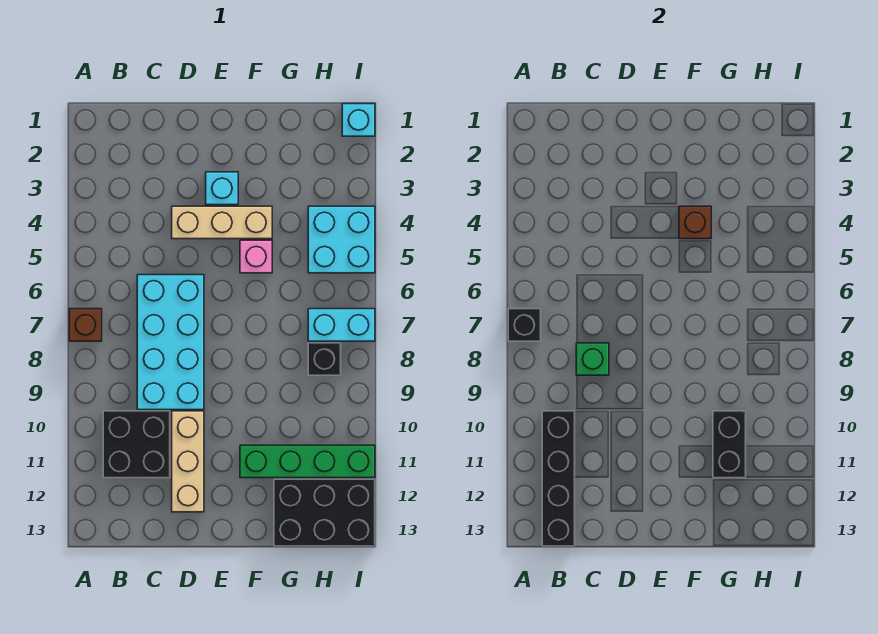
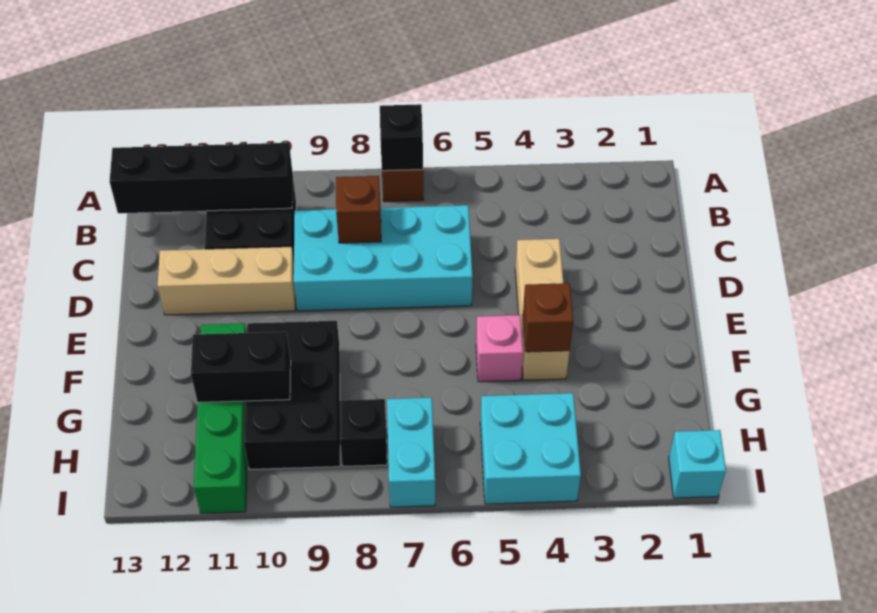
green brick C8 level 2 -> brown brick C8 level 2
cyan brick E3 level 1 -> none
black brick G12:I13 level 1 -> black brick F9:H10 level 1

